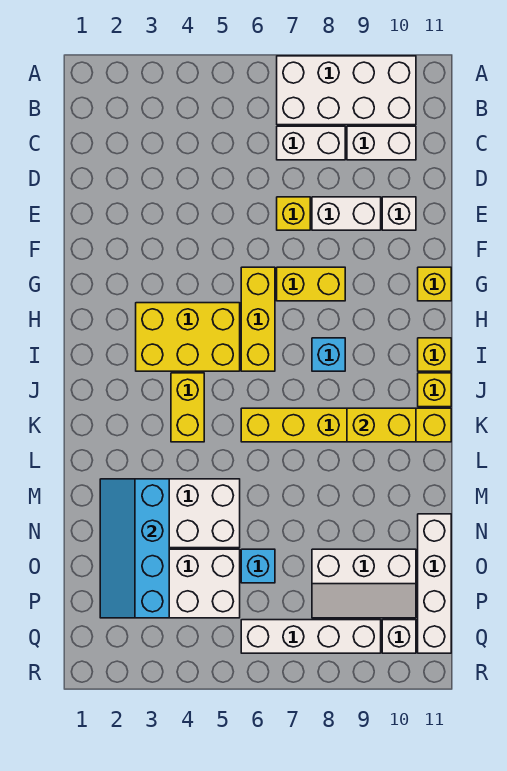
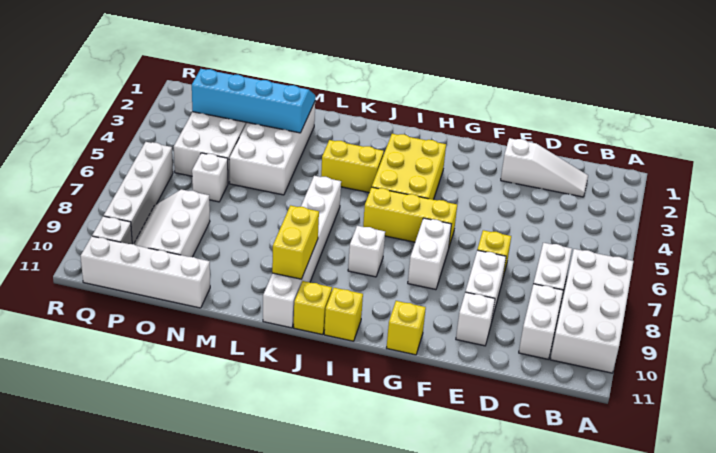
none -> white slope C2:E2 level 1 top E
yellow brick G7:G8 level 1 -> white brick G7:G8 level 1
cyan brick I8 level 1 -> white brick I8 level 1
yellow brick K6:K11 level 1 -> white brick K6:K11 level 1
cyan brick O6 level 1 -> white brick O6 level 1

